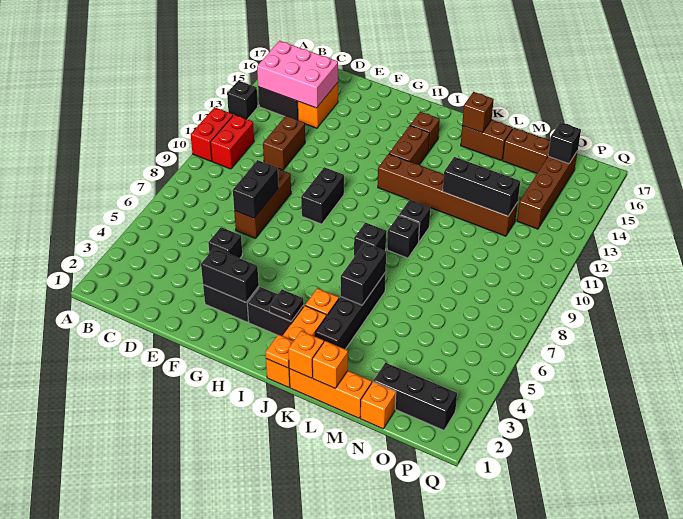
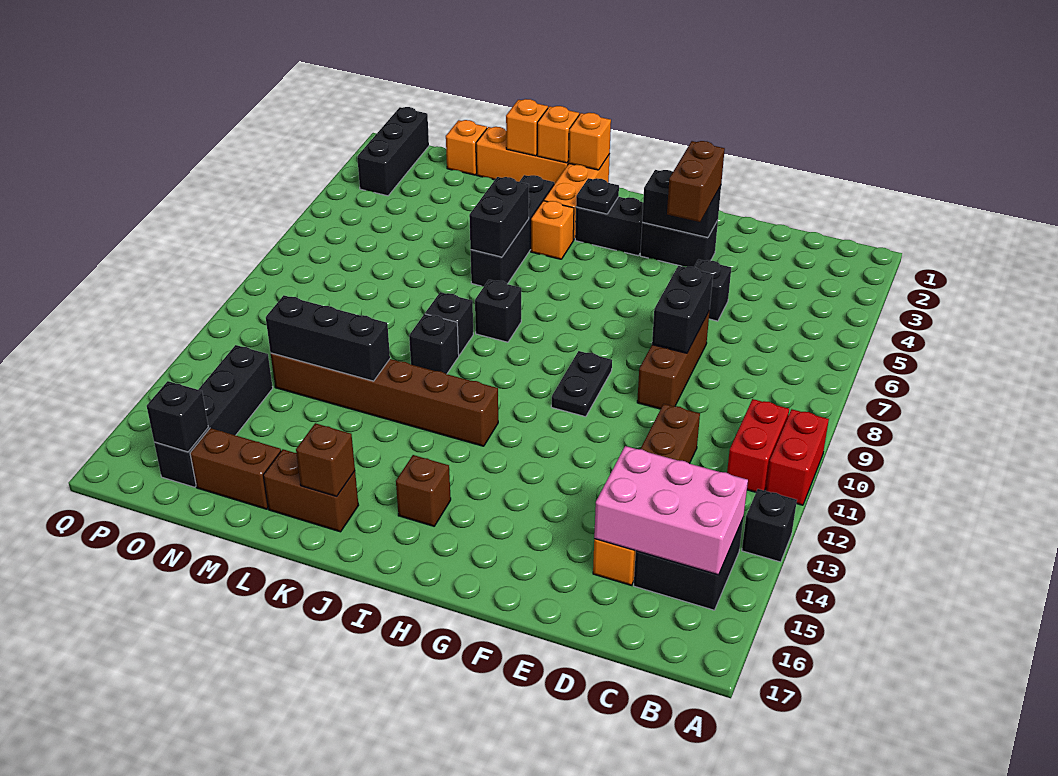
black brick G9:G10 level 1 -> black plate G9:G10 level 1
brown brick I13:I14 level 1 -> brown brick F3:F4 level 3
orange plate J1 level 2 -> orange brick J1 level 2
black brick N2:P2 level 1 -> black brick P1:P3 level 1
brown brick O13:O16 level 1 -> black brick O13:O16 level 1

